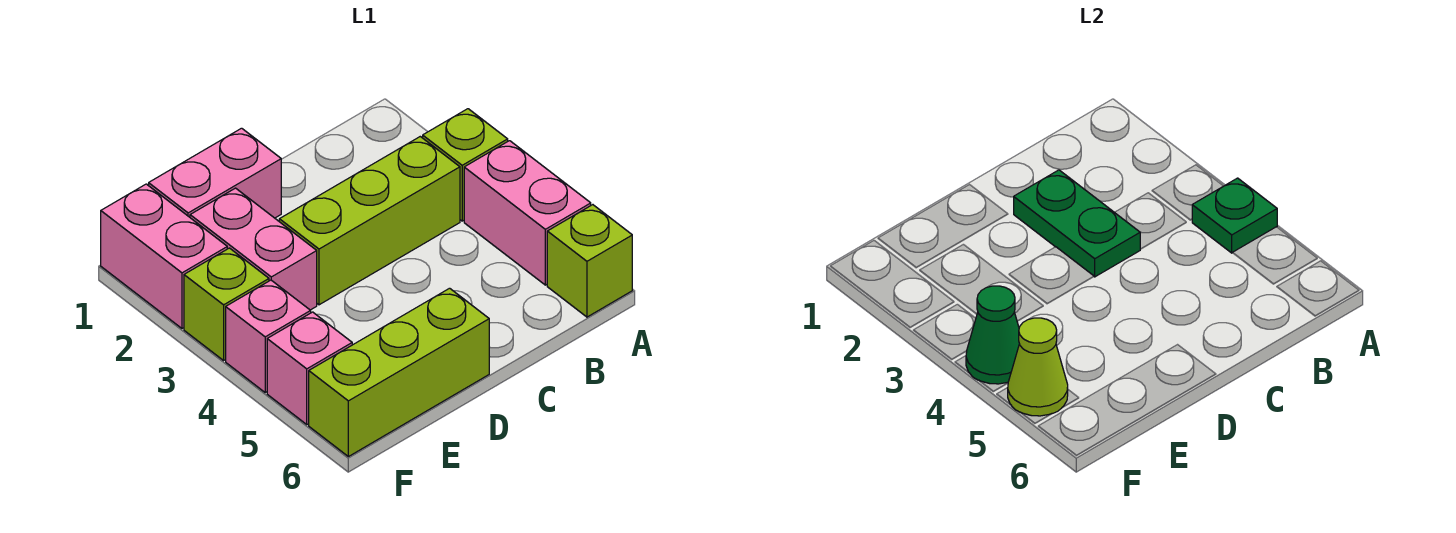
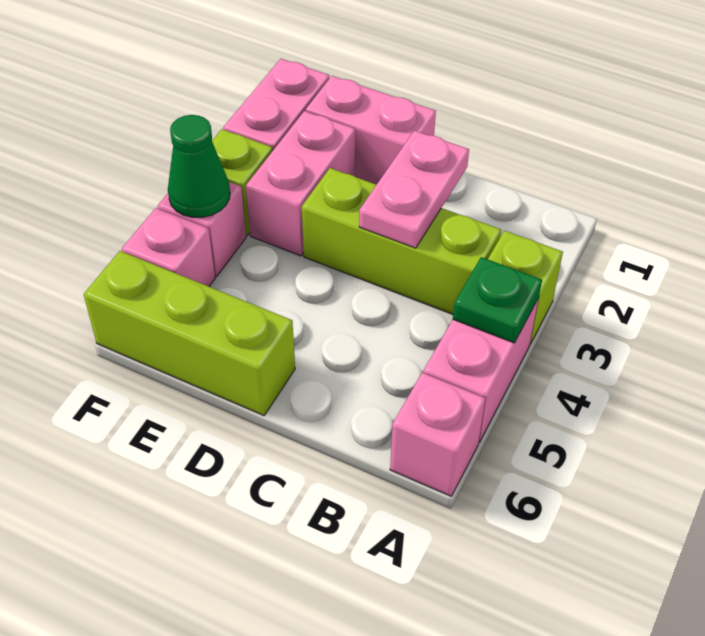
lime brick A6 level 1 -> pink brick A6 level 1
green plate C2:C3 level 2 -> pink plate C2:C3 level 2
lime cone F5 level 2 -> none

